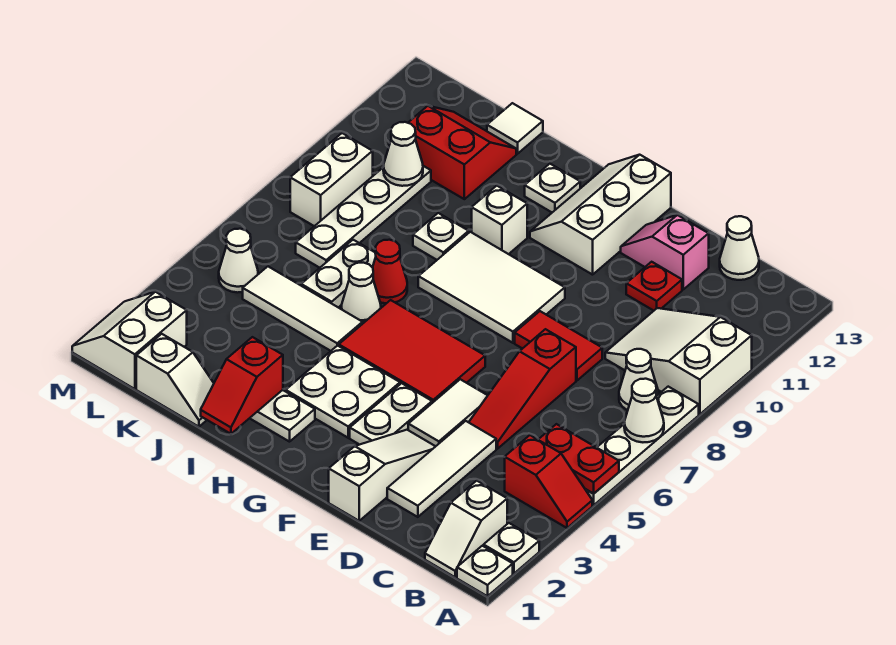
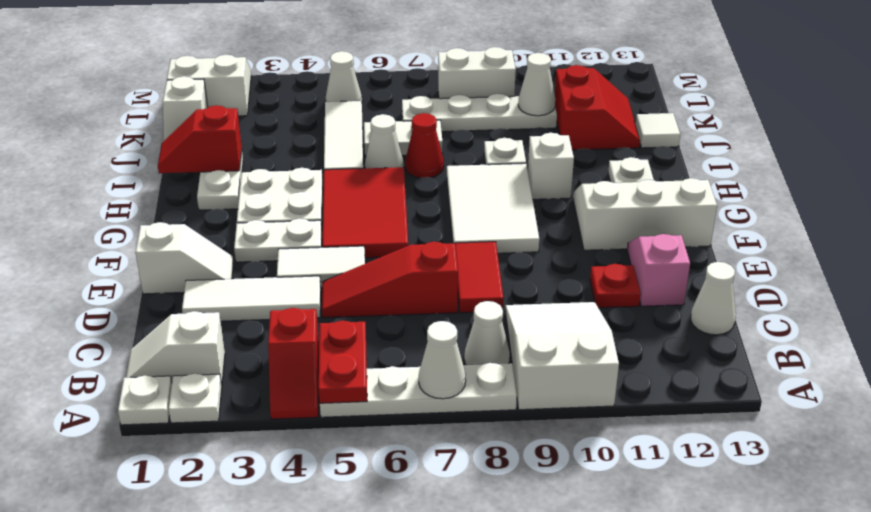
white slope E1:E3 level 1 top 1 -> white slope E1:E2 level 1 top 1

